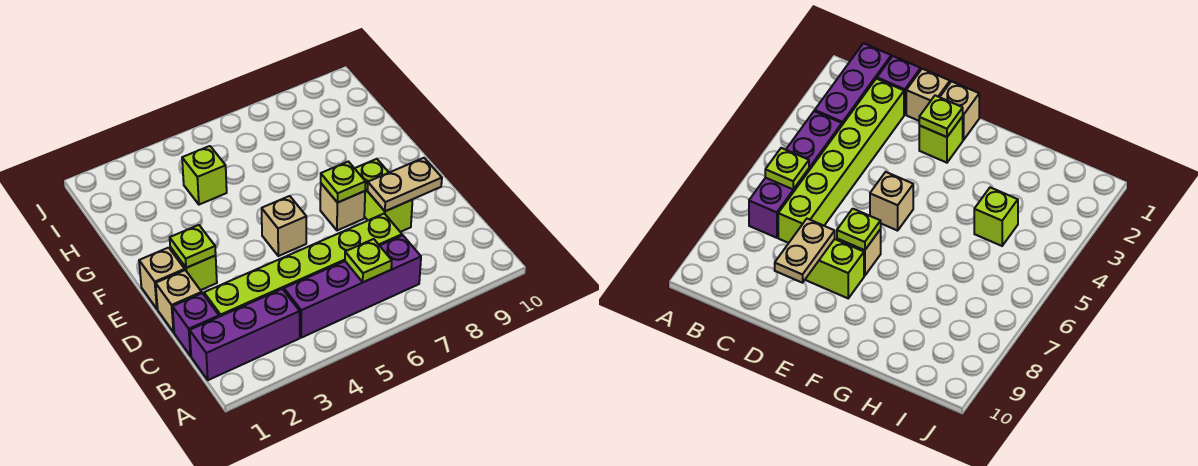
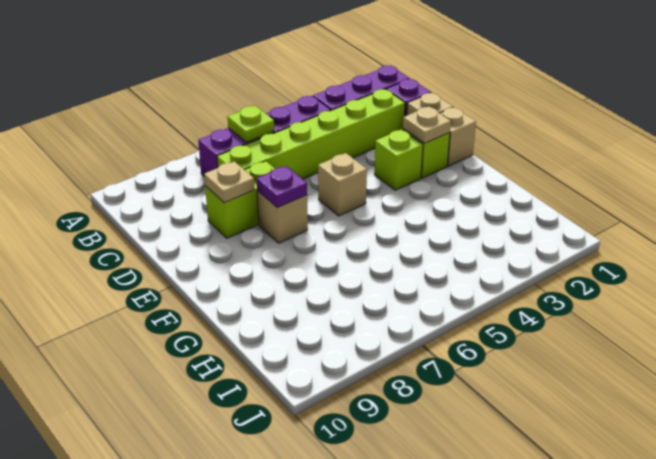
lime brick D8:E8 level 1 -> lime brick D7:D8 level 1
tan plate D8:D9 level 2 -> tan plate D8 level 2
lime plate E2 level 2 -> tan plate E2 level 2
lime plate E7 level 2 -> purple plate E7 level 2
lime brick H4 level 1 -> lime brick E3 level 1

